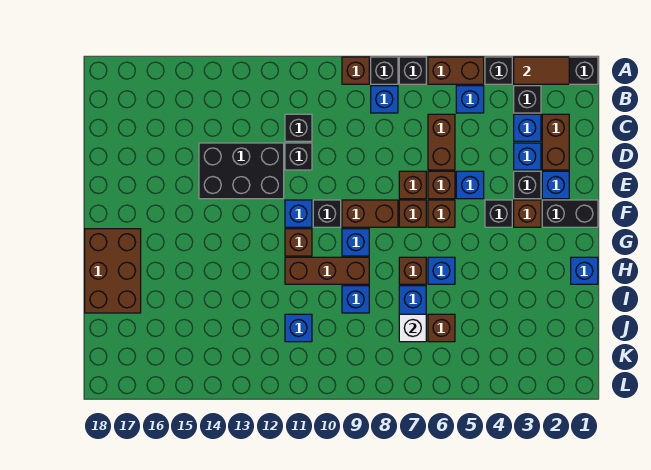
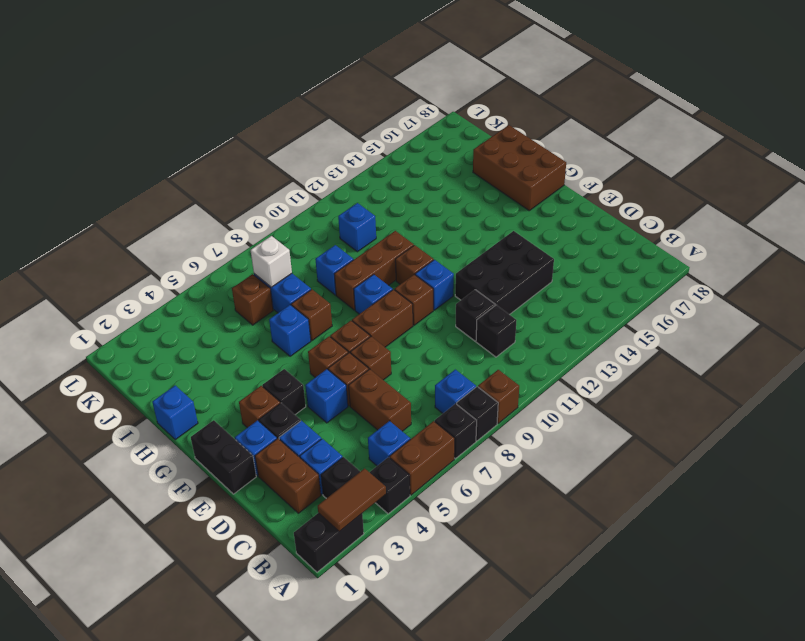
black brick F1:F2 level 1 -> black brick E1:F1 level 1
black brick F10 level 1 -> brown brick F10 level 1

